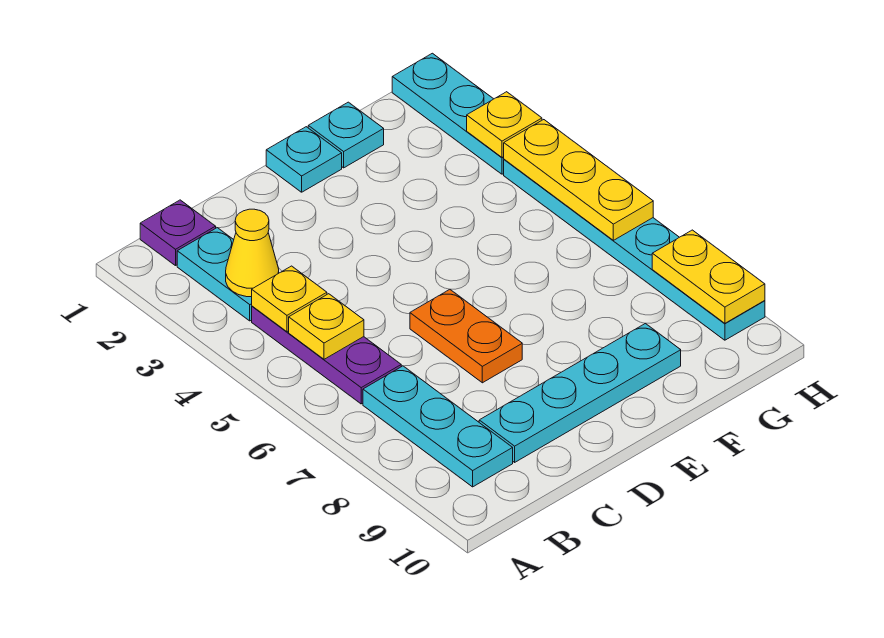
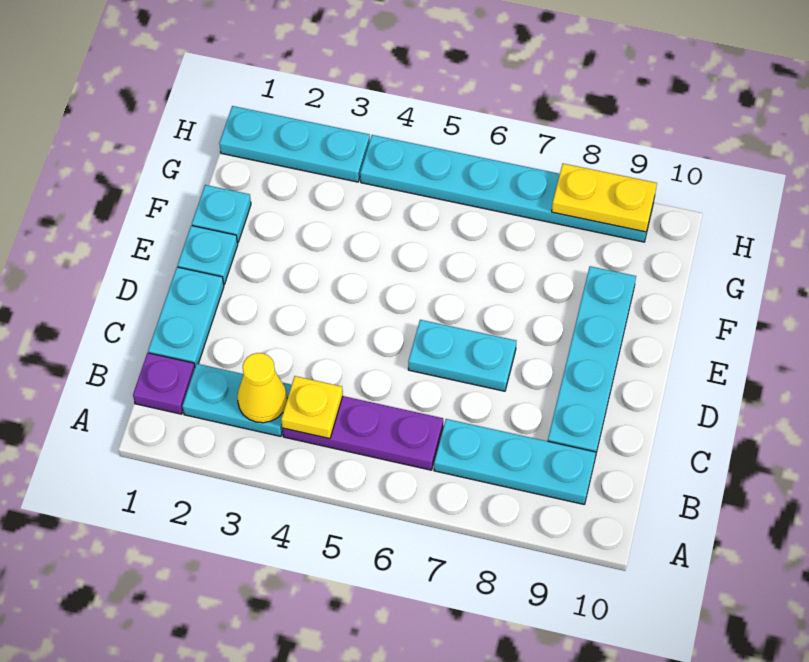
yellow plate B5 level 2 -> none
none -> cyan plate C1:D1 level 1
orange plate D6:D7 level 1 -> cyan plate D6:D7 level 1
yellow plate H3 level 2 -> none
yellow plate H4:H6 level 2 -> none

